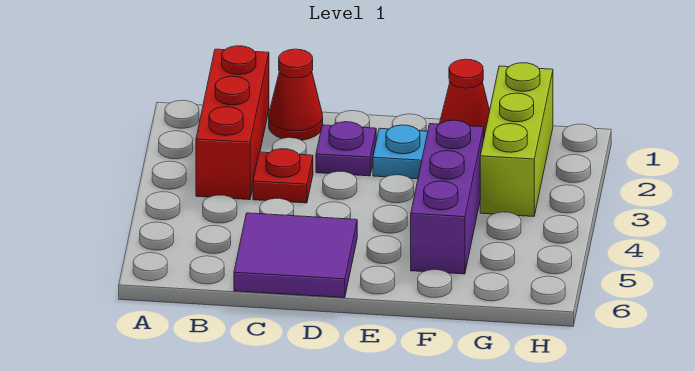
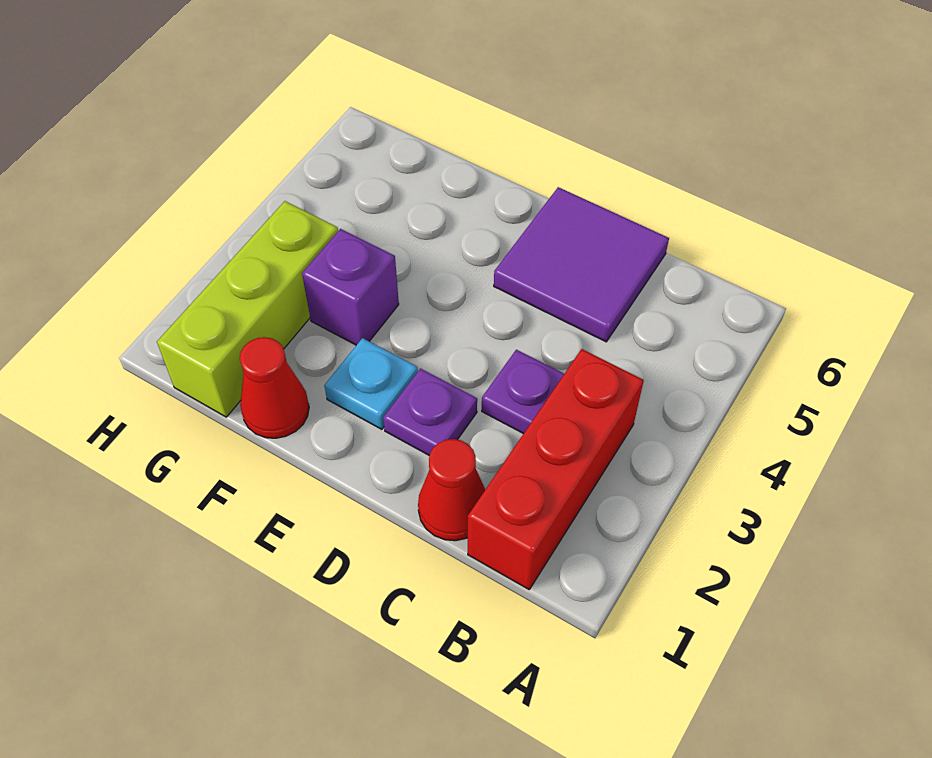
red plate C3 level 1 -> purple plate C3 level 1
purple brick F3:F5 level 1 -> purple brick F3 level 1

